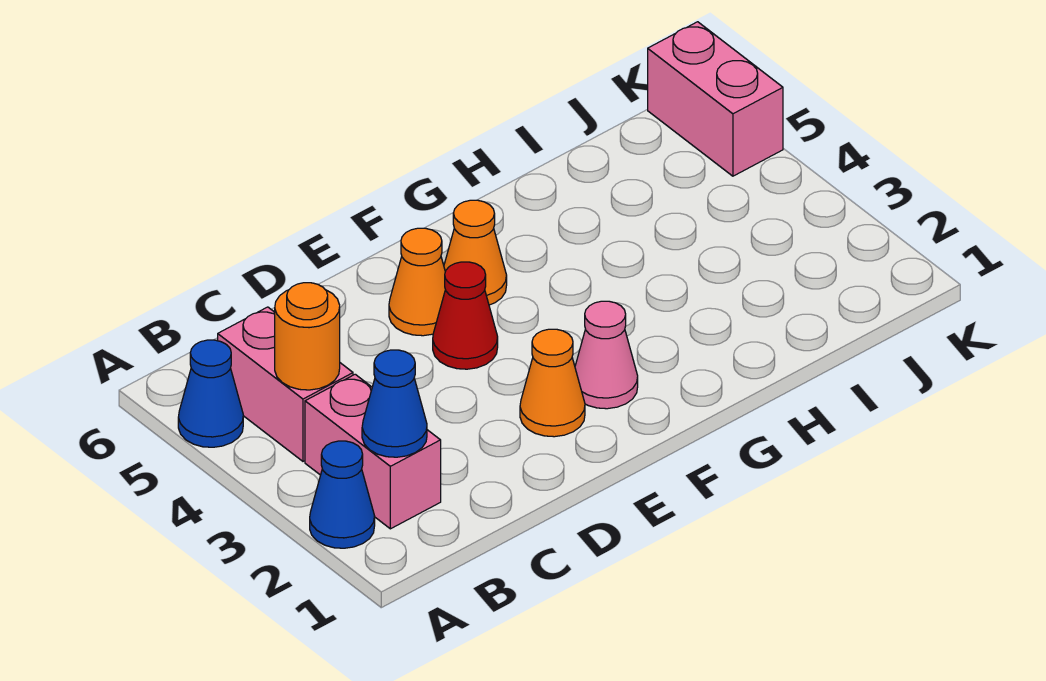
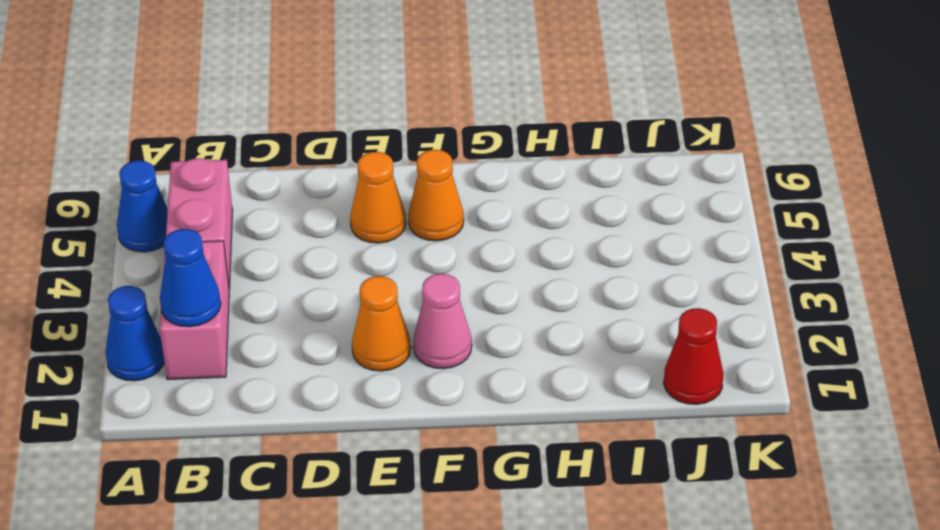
orange round brick B4 level 2 -> none
red cone E4 level 1 -> red cone J1 level 1
pink brick K5:K6 level 1 -> none

